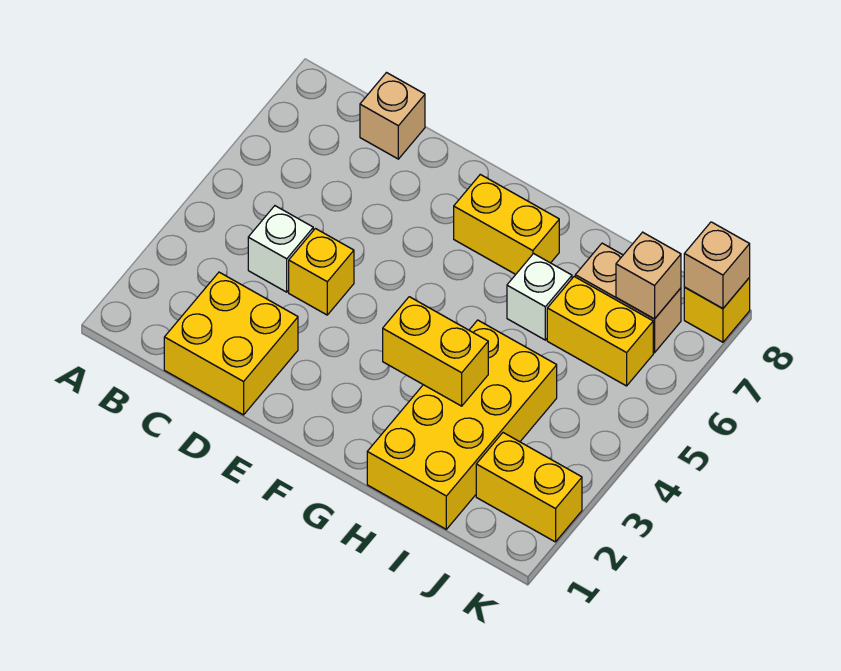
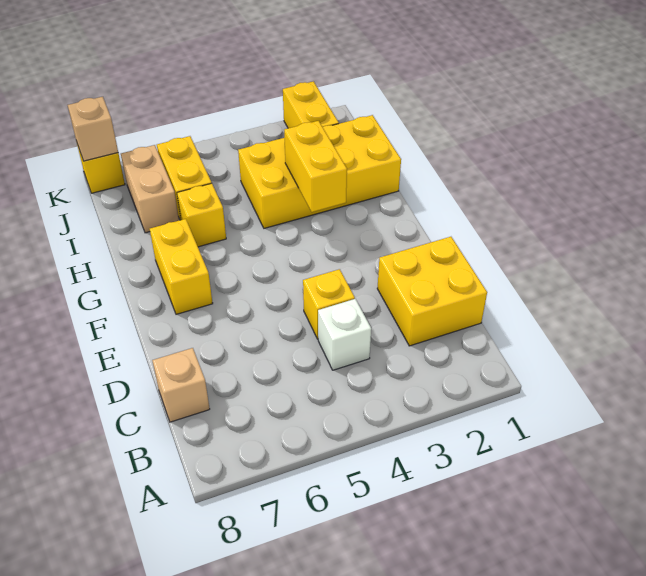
white brick H6 level 1 -> yellow brick H6 level 1
tan brick J7 level 2 -> none

